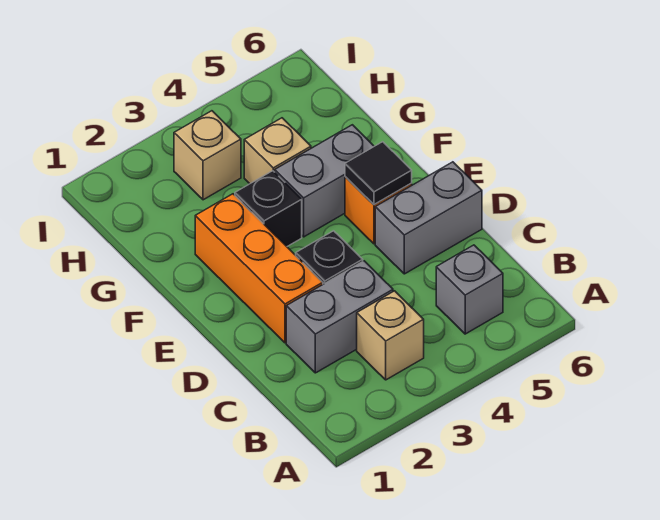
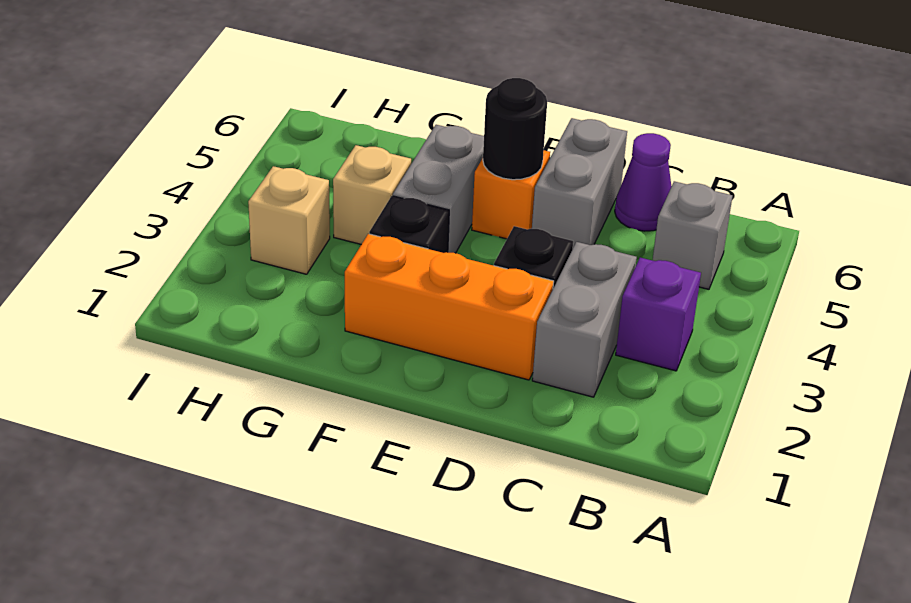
tan brick B3 level 1 -> purple brick B3 level 1
none -> purple cone C6 level 1
black tile E5 level 2 -> black round brick E5 level 2

